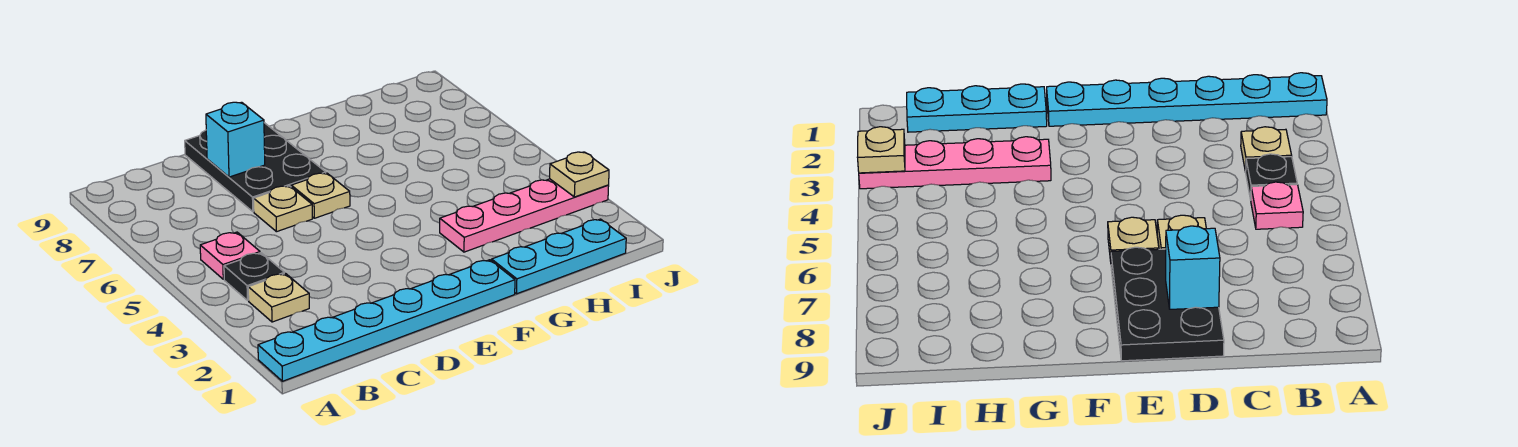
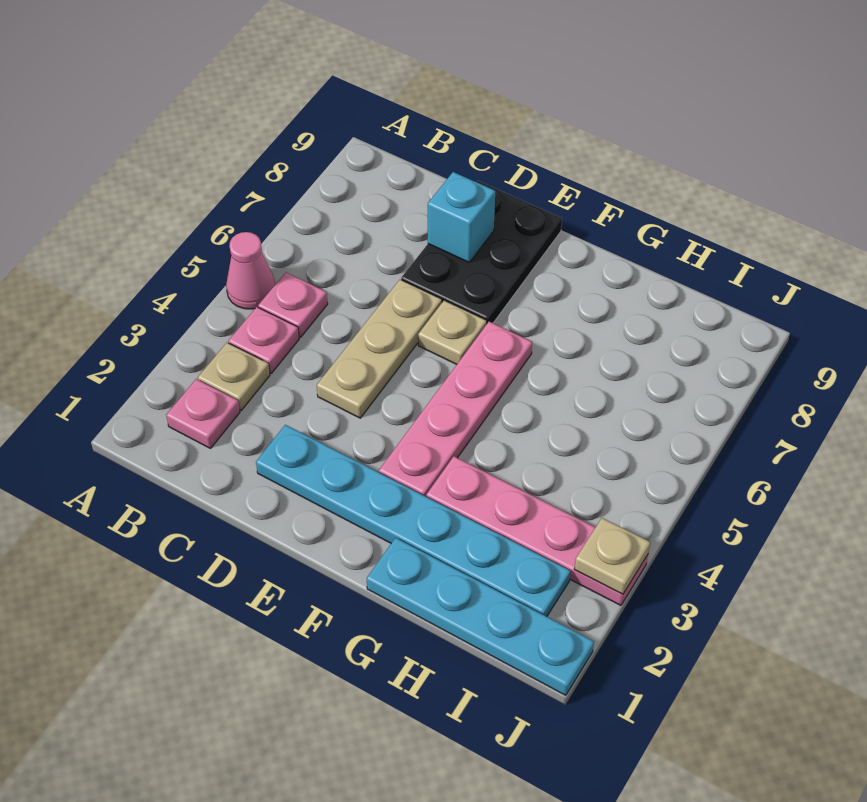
cyan plate A1:F1 level 1 -> cyan plate D2:I2 level 1
none -> pink cone A5 level 1
none -> pink plate B2 level 1
black plate B4 level 1 -> pink plate B4 level 1
tan plate D6 level 1 -> tan plate D4:D6 level 1
none -> pink plate F3:F6 level 1
cyan plate G1:I1 level 1 -> cyan plate G1:J1 level 1

